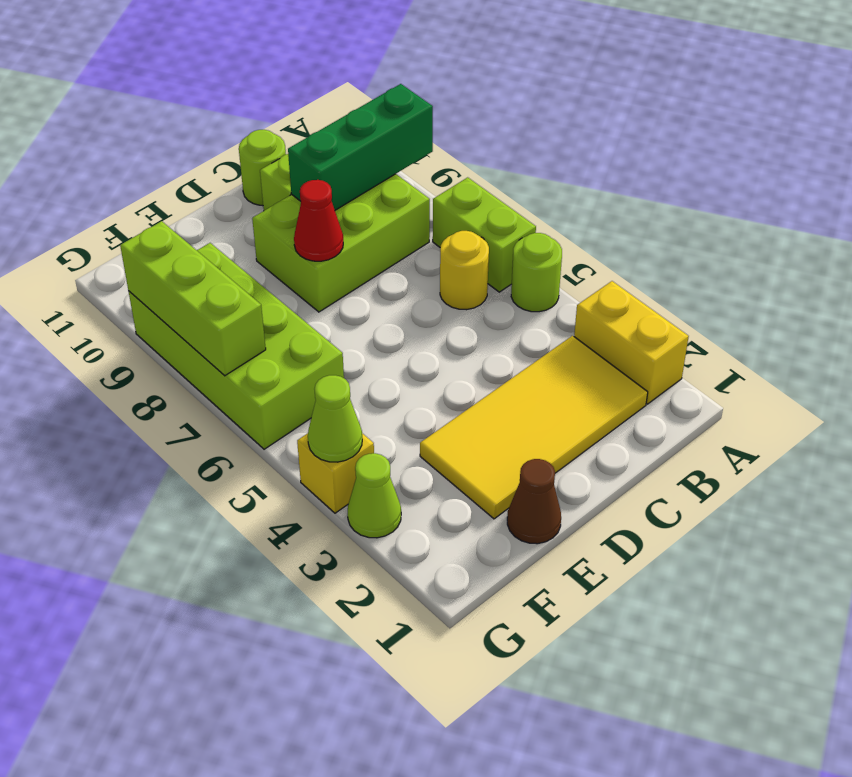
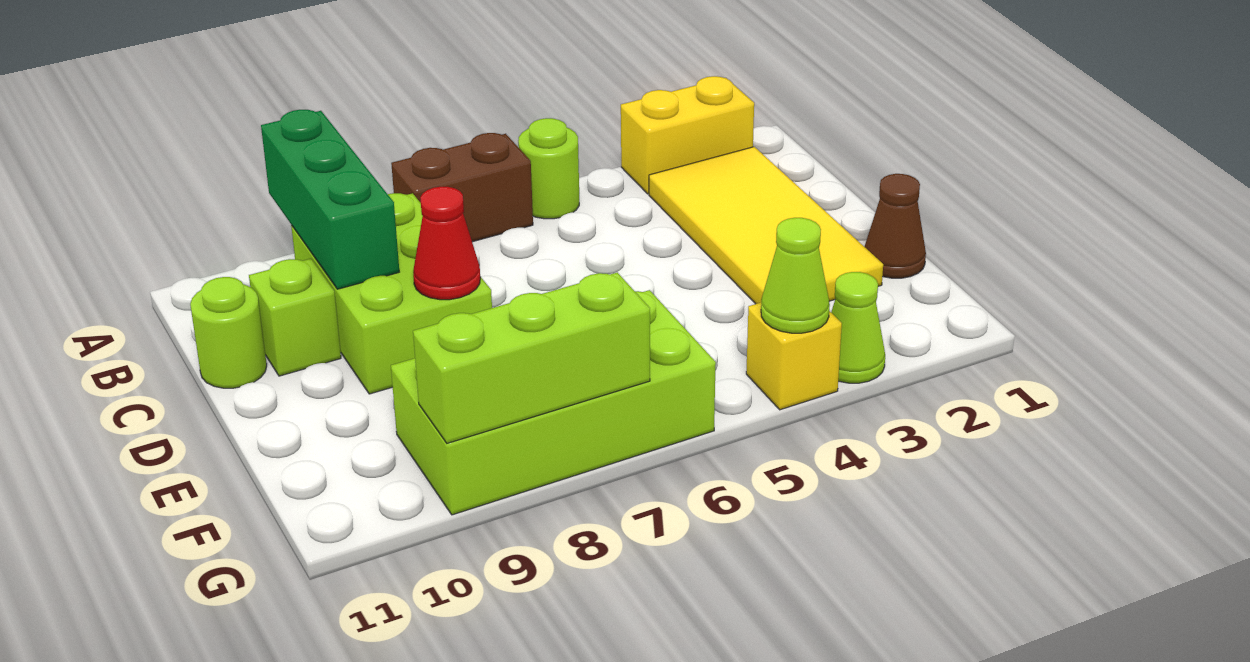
lime brick A6:A7 level 1 -> brown brick A6:A7 level 1
yellow round brick B6 level 1 -> none

